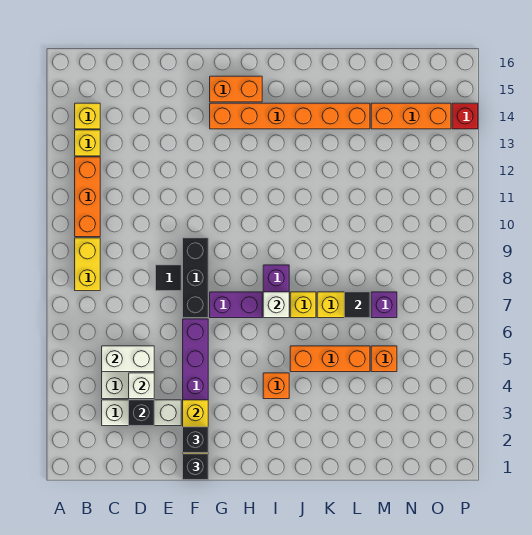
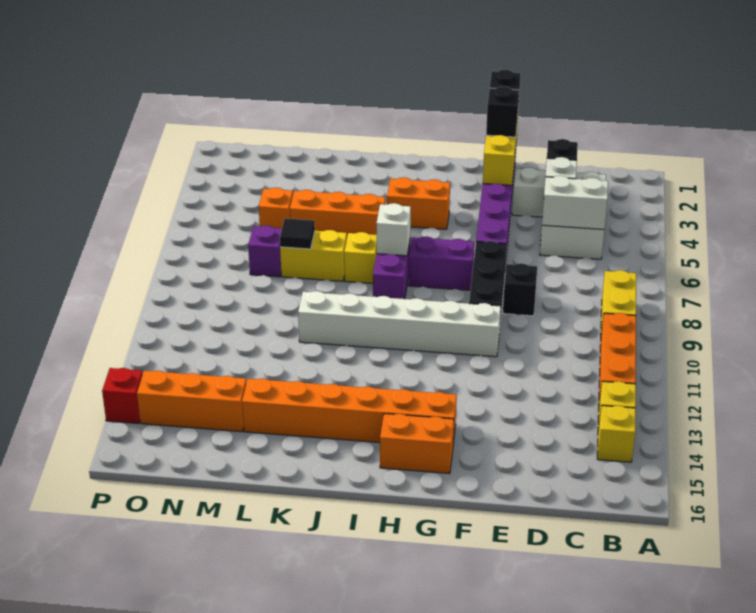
black tile E8 level 1 -> black brick E8 level 1
none -> white brick F10:K10 level 1
orange brick I4 level 1 -> orange brick H4:I4 level 1

